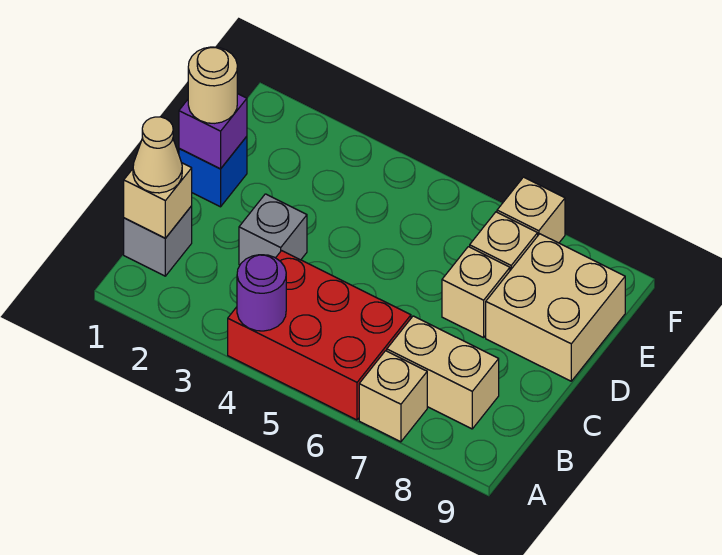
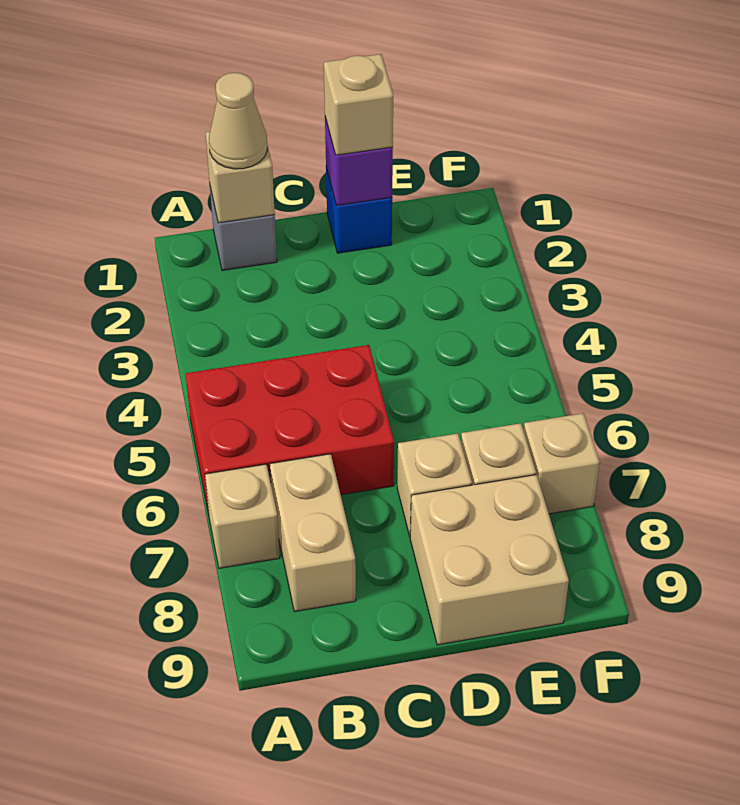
red brick A4:B6 level 1 -> red brick A5:C6 level 1
purple round brick A4 level 2 -> none
grey brick C3 level 1 -> none
tan round brick D1 level 3 -> tan brick D1 level 3

